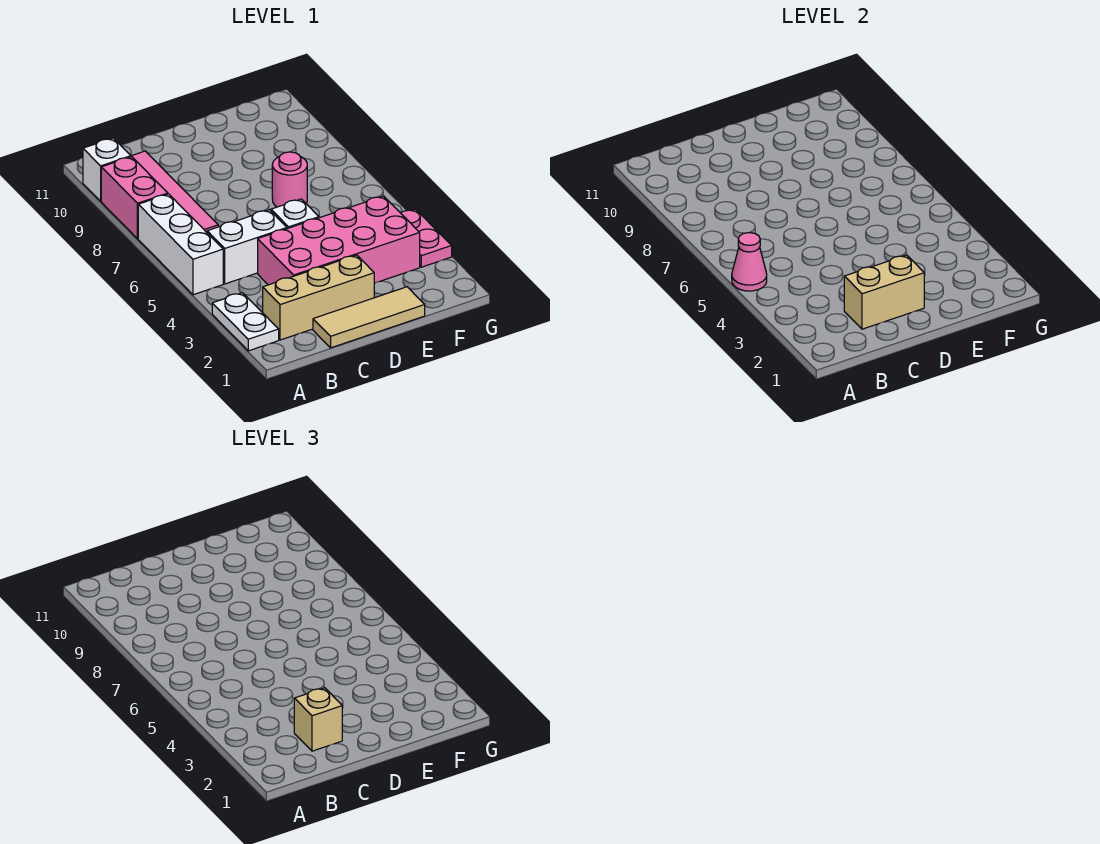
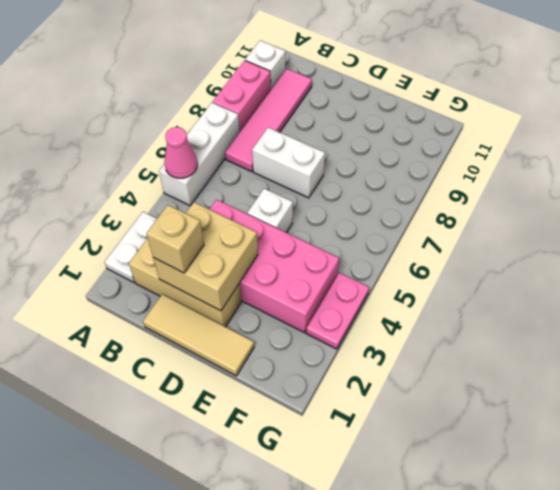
white brick B5:C5 level 1 -> white brick C7:D7 level 1
tan brick C2:D2 level 2 -> tan brick C2:D3 level 2
pink round brick E7 level 1 -> none

